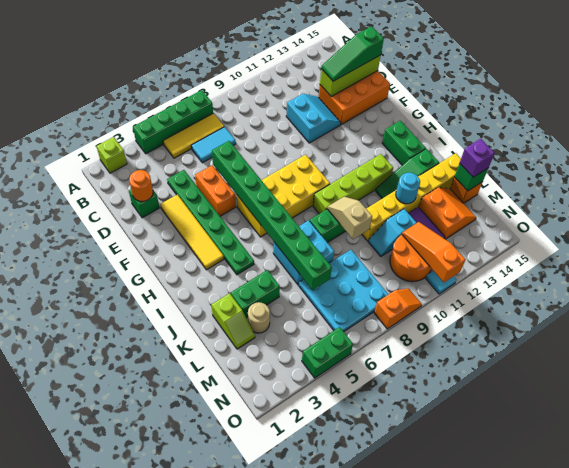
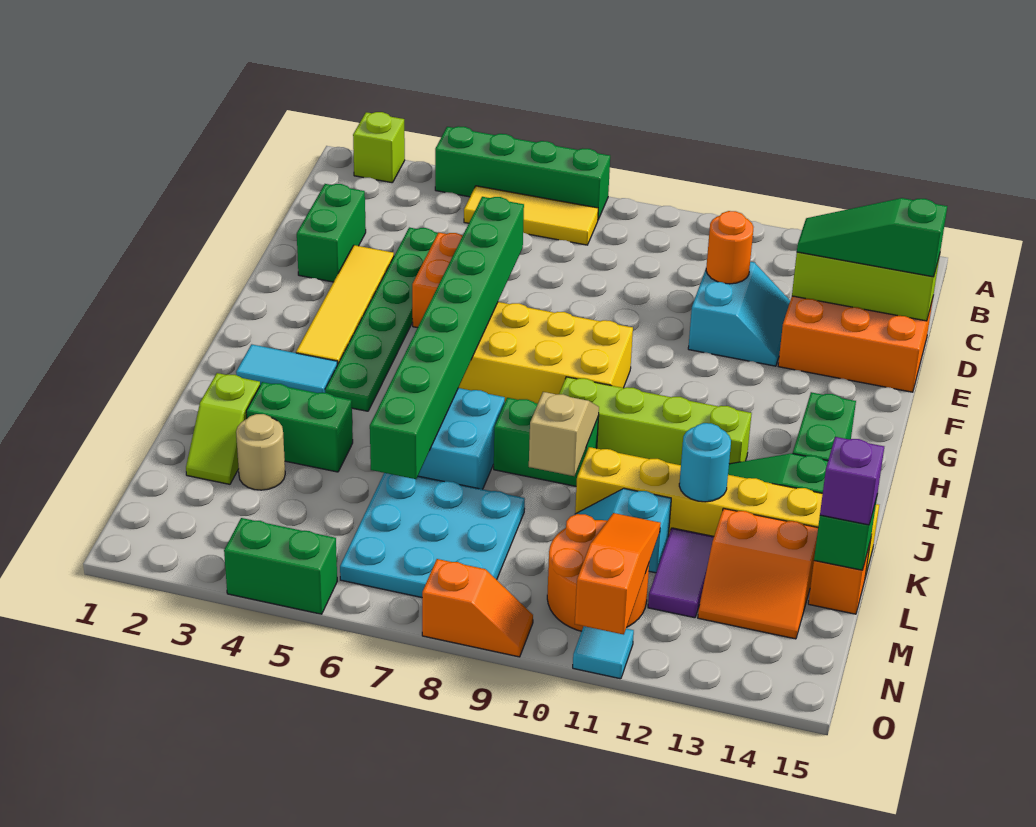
cyan tile C6:C7 level 1 -> cyan tile I2:I3 level 1
green brick D2 level 1 -> green brick D2:E2 level 1
orange round brick D2 level 2 -> orange round brick D11 level 2
orange slope L13:M14 level 1 top 13 -> orange slope L13:M14 level 1 top L

